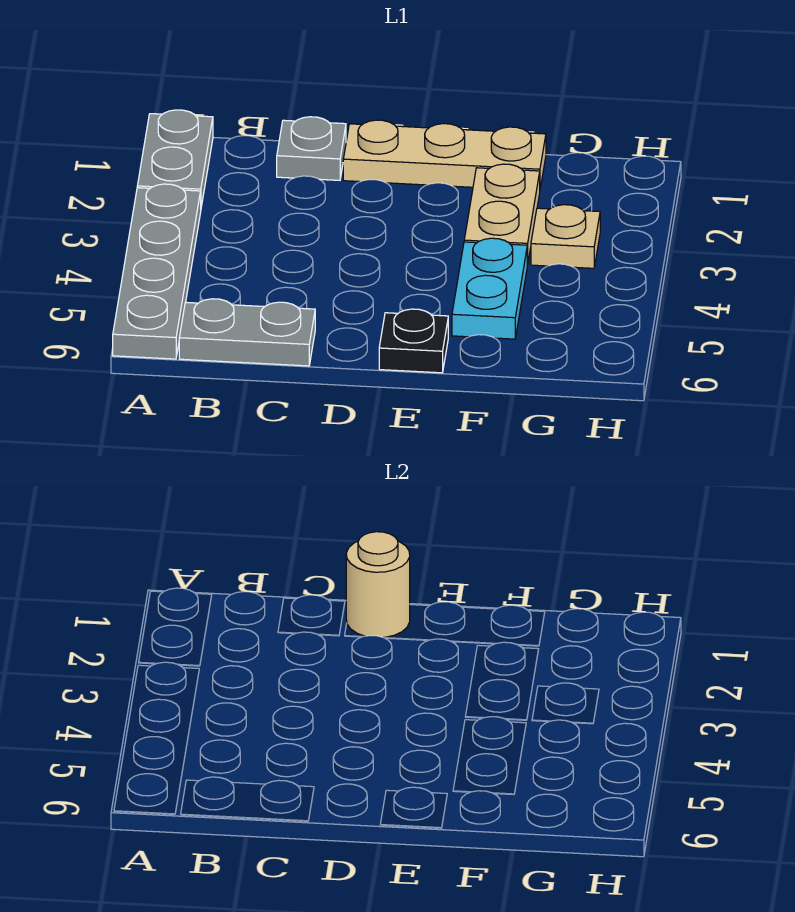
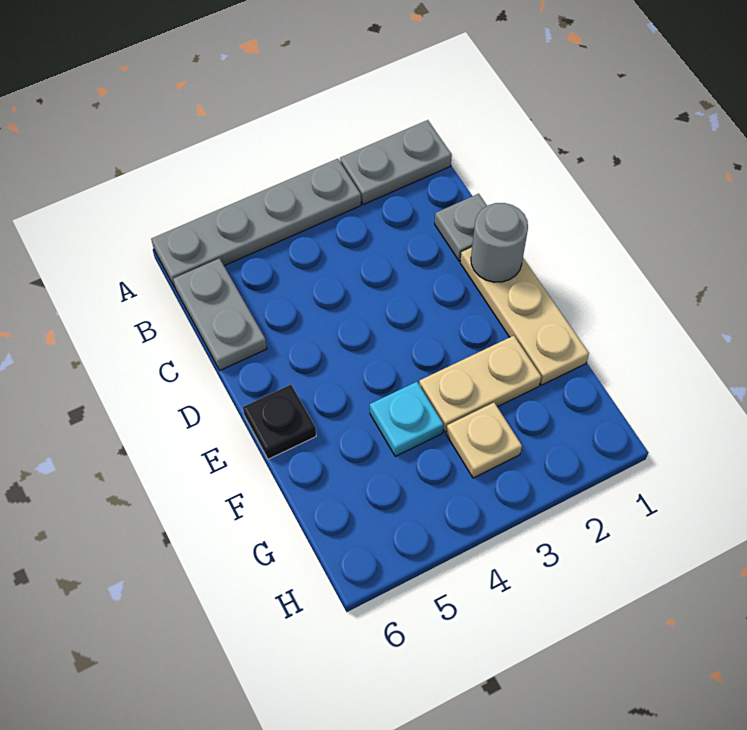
tan round brick D1 level 2 -> grey round brick D1 level 2
cyan plate F4:F5 level 1 -> cyan plate F4 level 1

